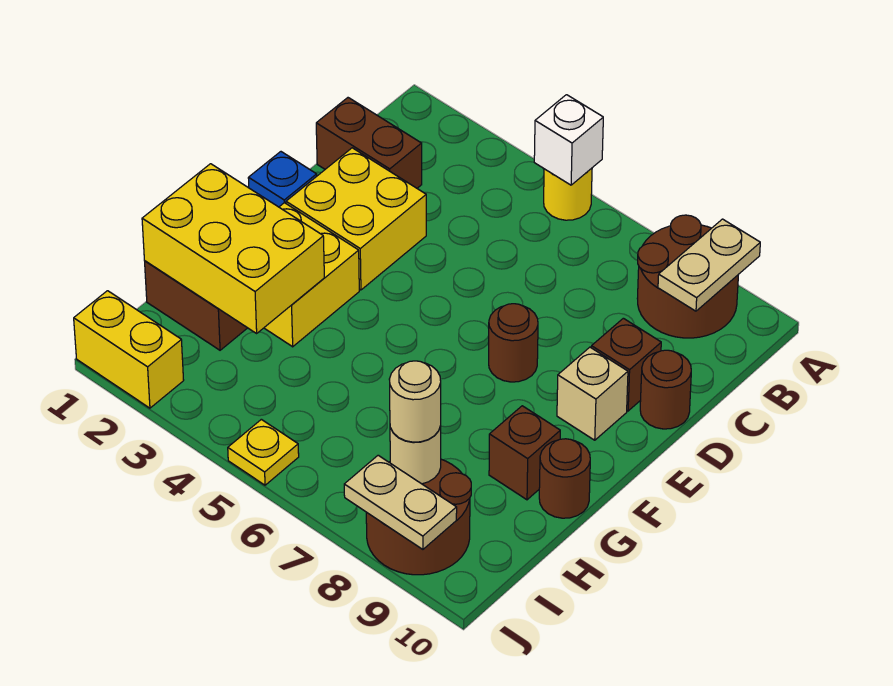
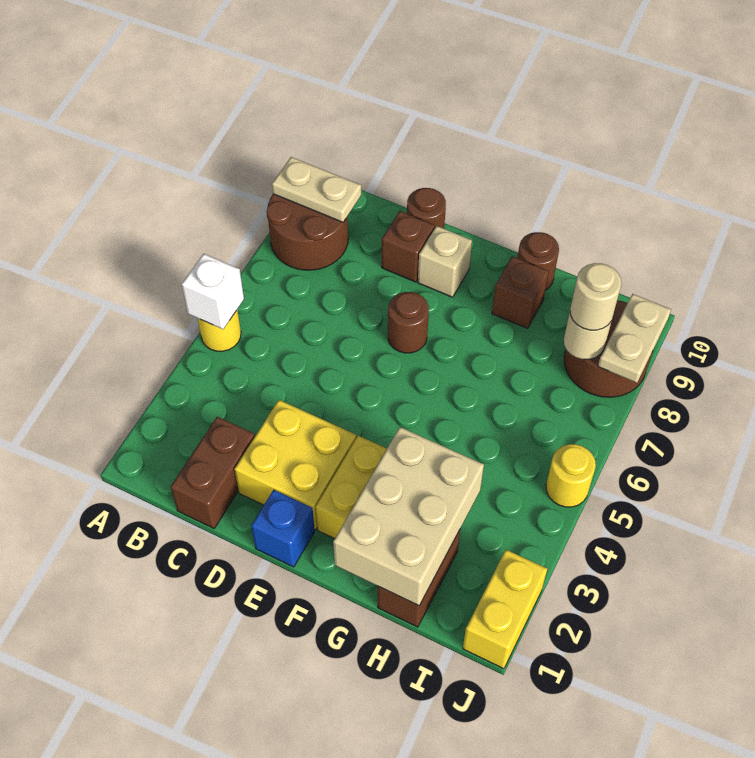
yellow brick G1:H3 level 2 -> tan brick G1:H3 level 2
yellow plate J5 level 1 -> yellow round brick J5 level 1

